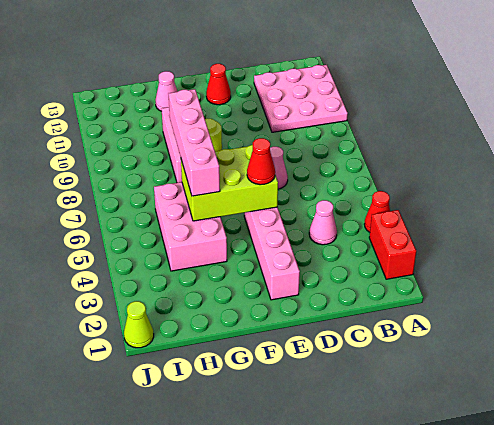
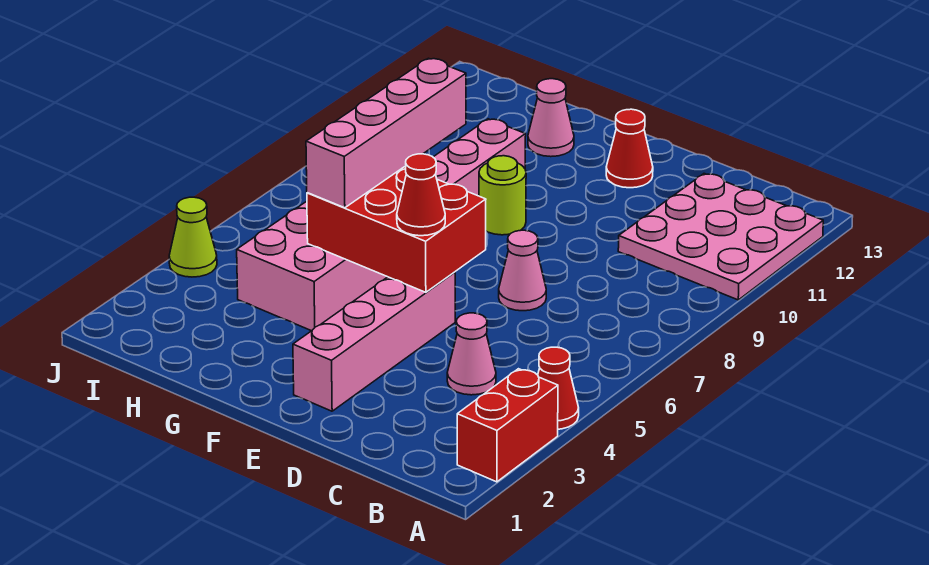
lime brick E5:G6 level 2 -> red brick E5:G6 level 2
lime cone J1 level 1 -> lime cone J4 level 1

